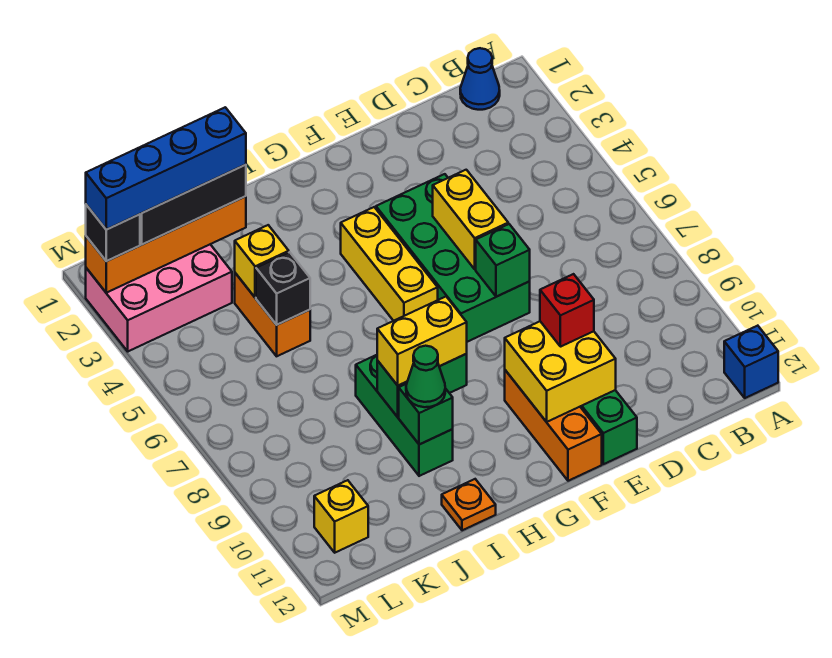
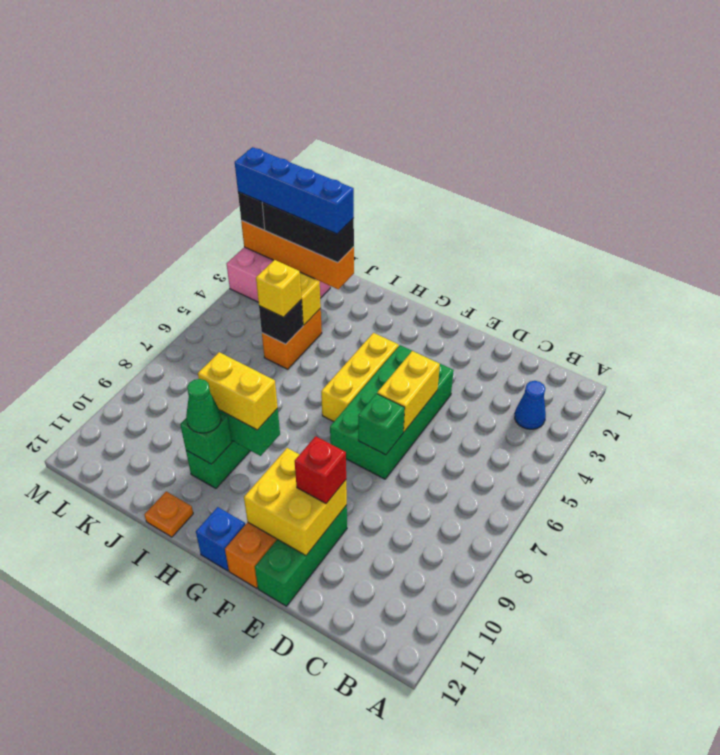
blue brick A12 level 1 -> blue brick G12 level 1
blue cone B1 level 1 -> blue cone B3 level 1
yellow brick L11 level 1 -> yellow brick J5 level 3

